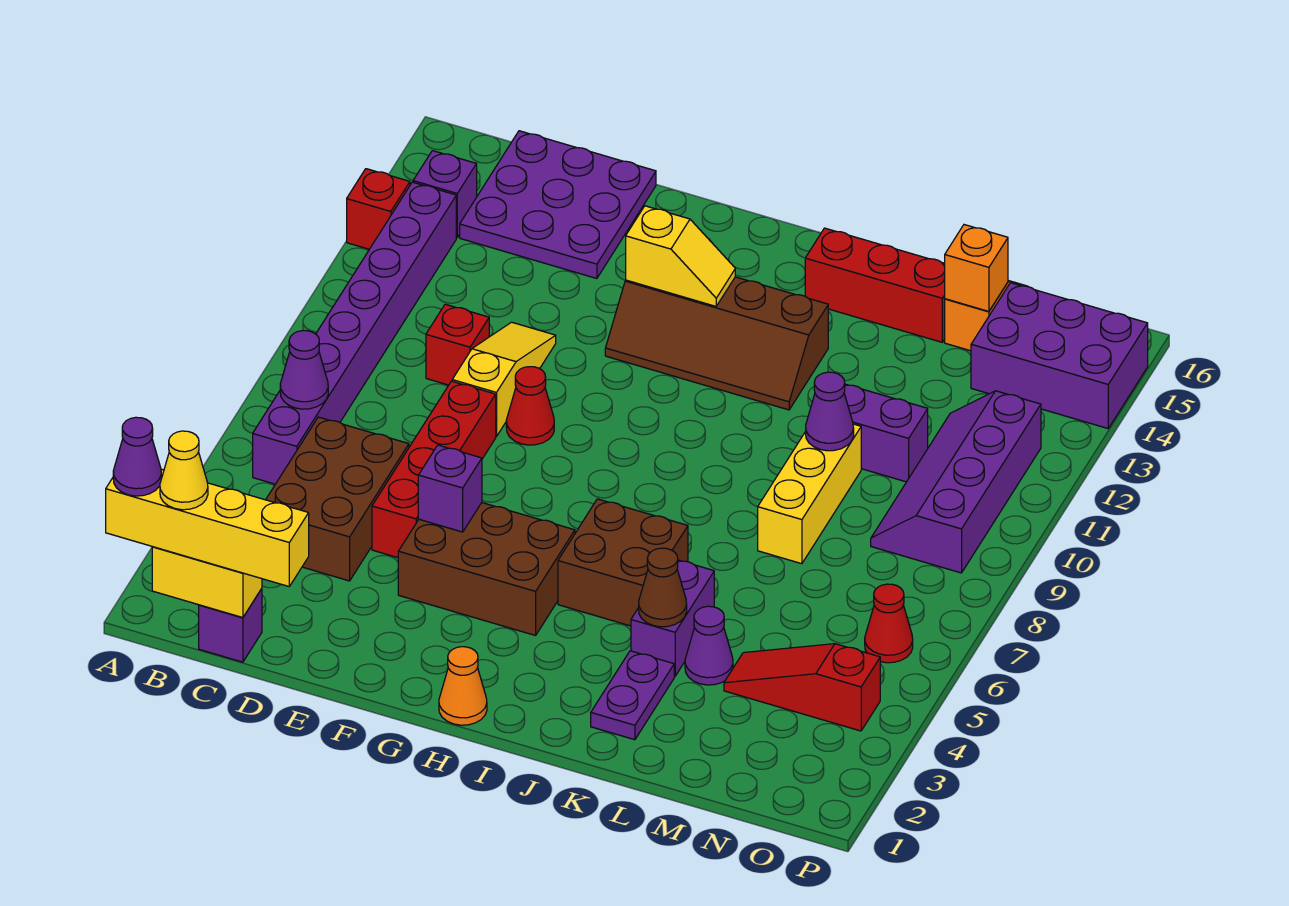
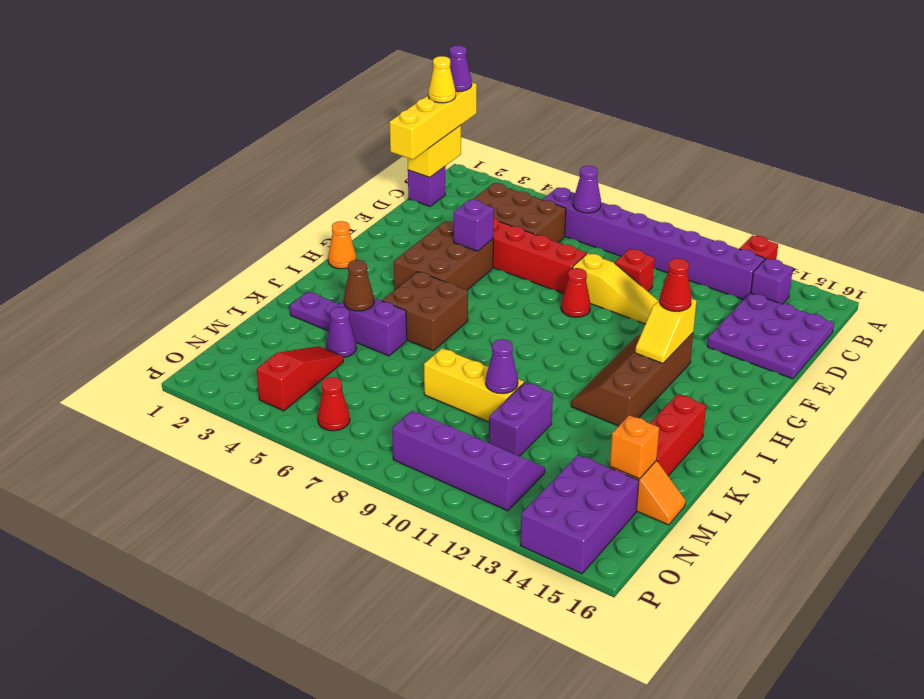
none -> red cone G13 level 3

